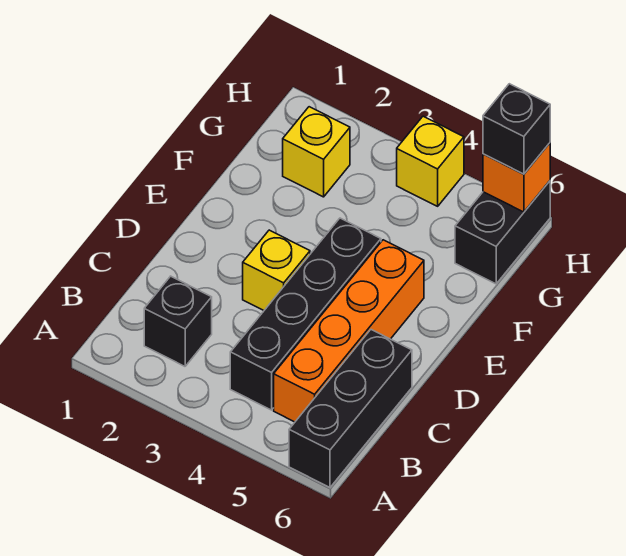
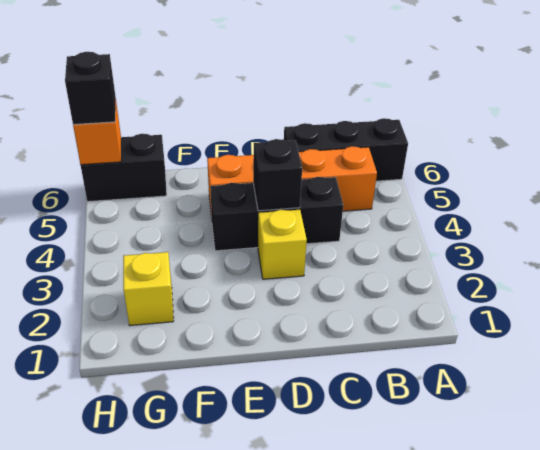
black brick B2 level 1 -> black brick D4 level 2
black brick B4:E4 level 1 -> black brick C4:E4 level 1
yellow brick H4 level 1 -> none

